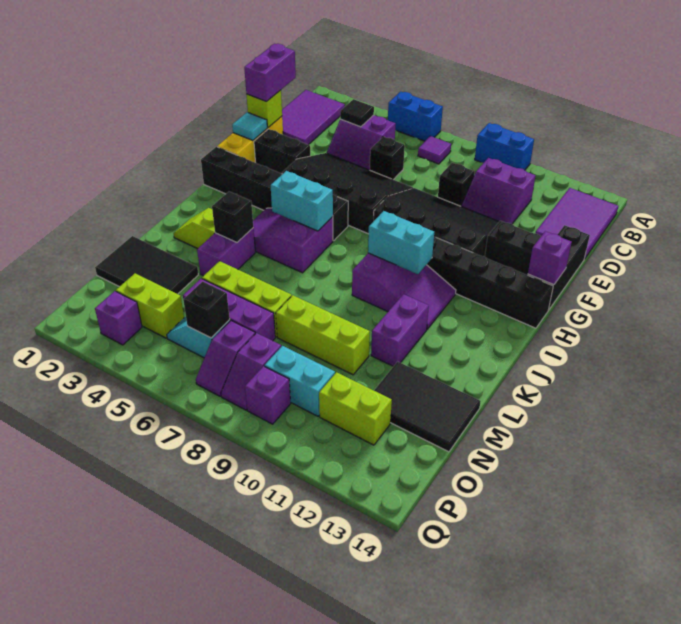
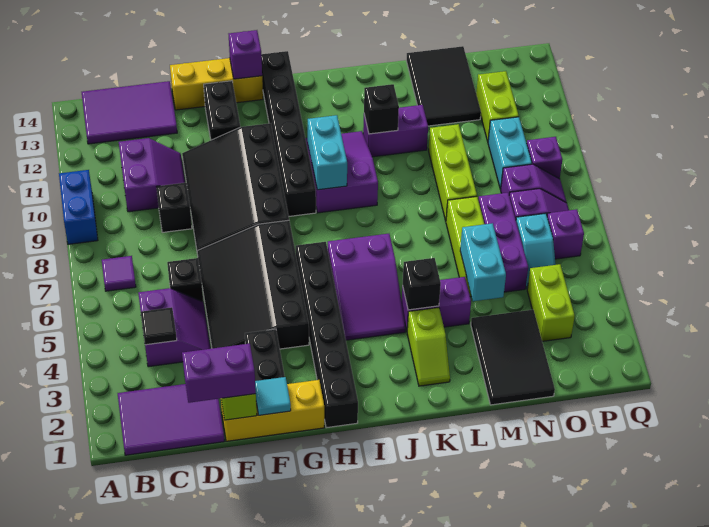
blue brick A5:A6 level 1 -> none
black brick E14:G14 level 1 -> yellow brick E14:G14 level 1
cyan brick I5:I6 level 2 -> cyan brick M4:M5 level 2
black brick O6 level 2 -> black brick K11 level 2
purple brick P3 level 1 -> purple brick P6 level 1

